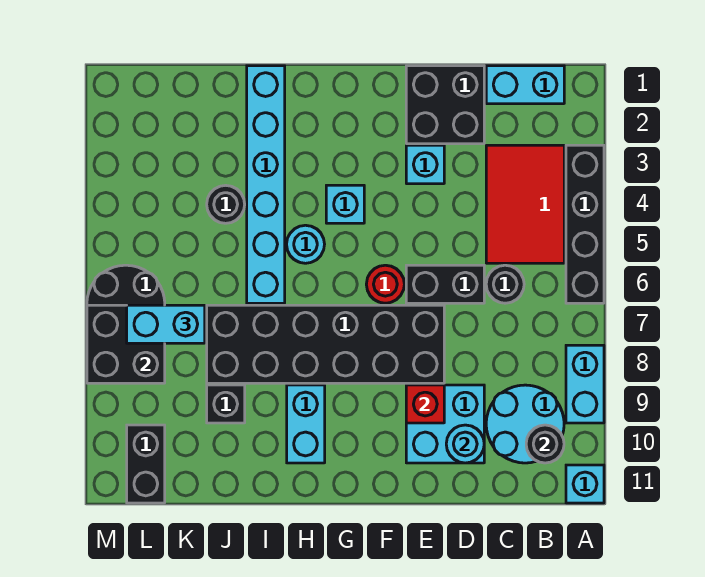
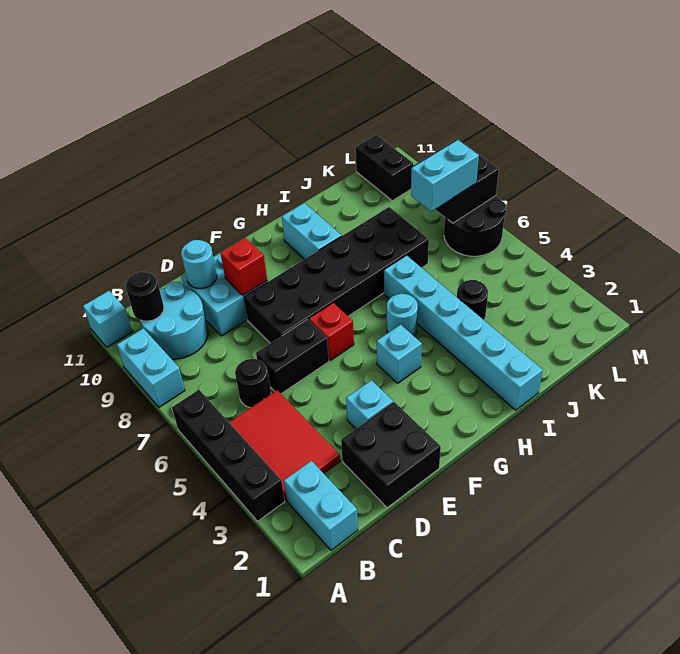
cyan brick B1:C1 level 1 -> cyan brick B1:B2 level 1
red round brick F6 level 1 -> red brick F6 level 1
black brick J9 level 1 -> none

